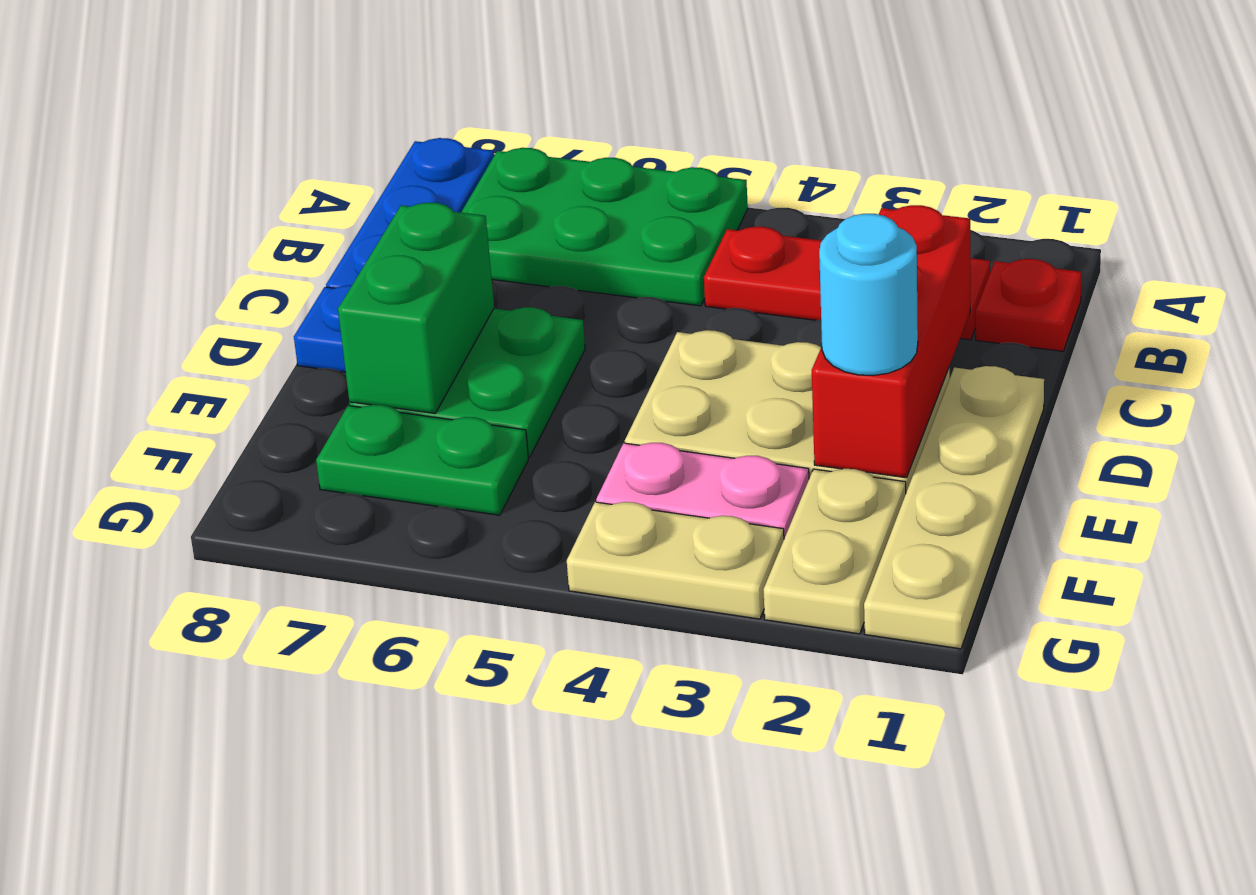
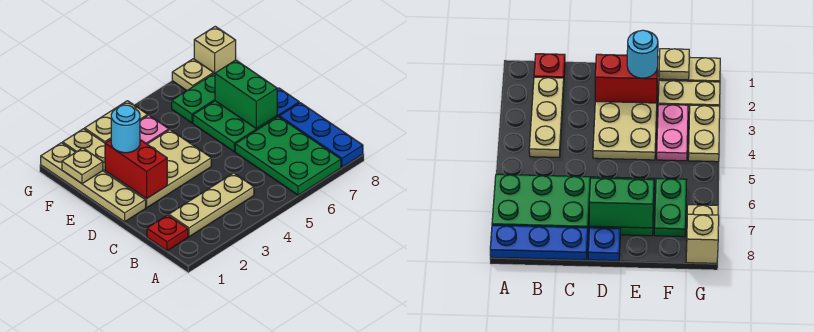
green plate A5:B7 level 1 -> green plate A6:C7 level 1
red plate B2:B4 level 1 -> tan plate B2:B4 level 1
red brick C2:E2 level 2 -> red brick D2:E2 level 2
none -> tan plate F1 level 2
none -> tan plate G7 level 1
none -> tan brick G8 level 1

